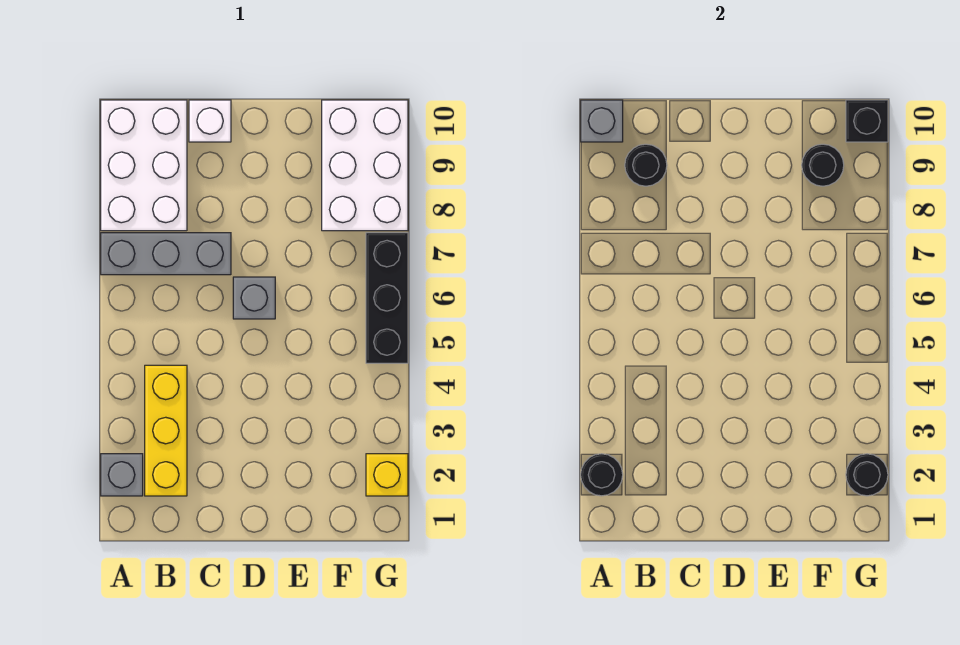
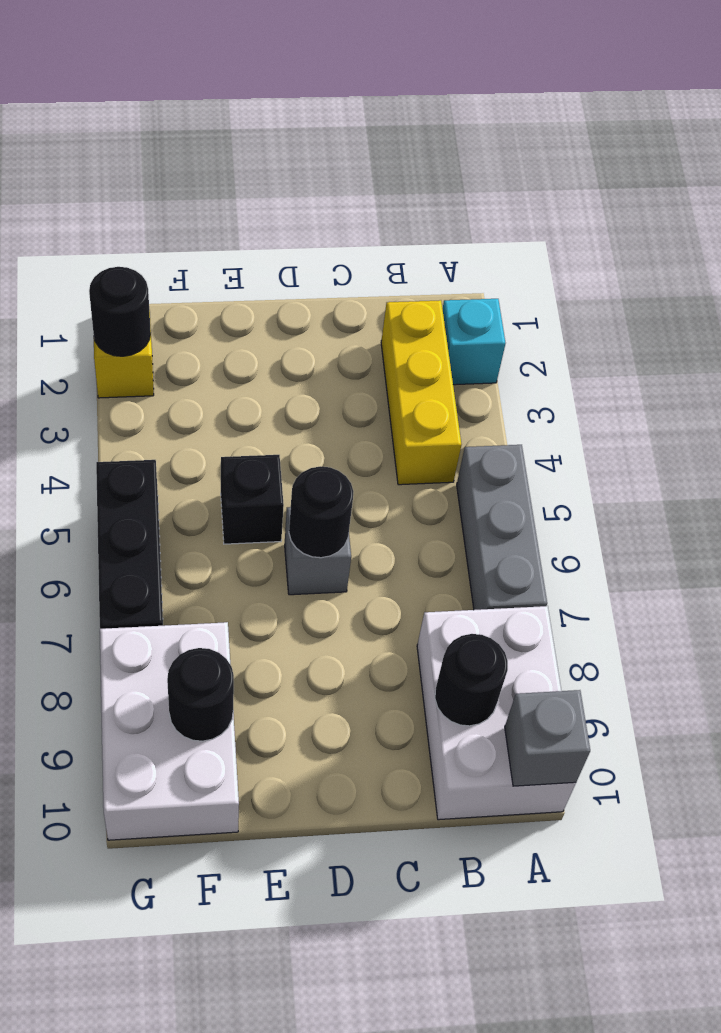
grey brick A2 level 1 -> cyan brick A2 level 1
black round brick A2 level 2 -> black round brick D6 level 2
grey brick A7:C7 level 1 -> grey brick A5:A7 level 1
white brick C10 level 1 -> none
black brick G10 level 2 -> black brick E5 level 1

